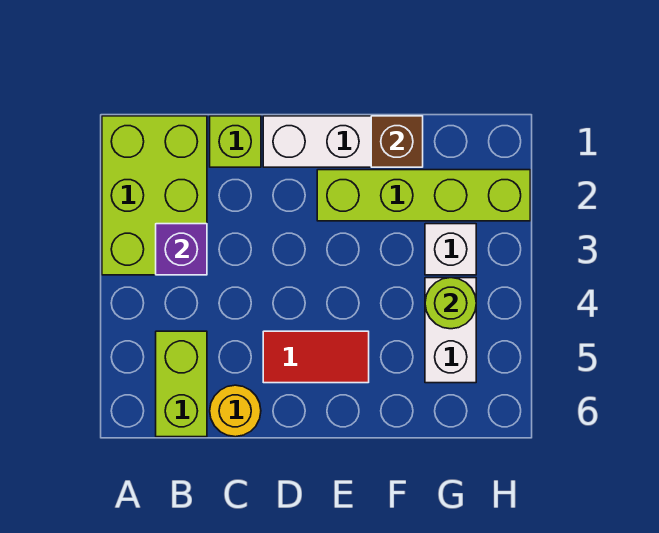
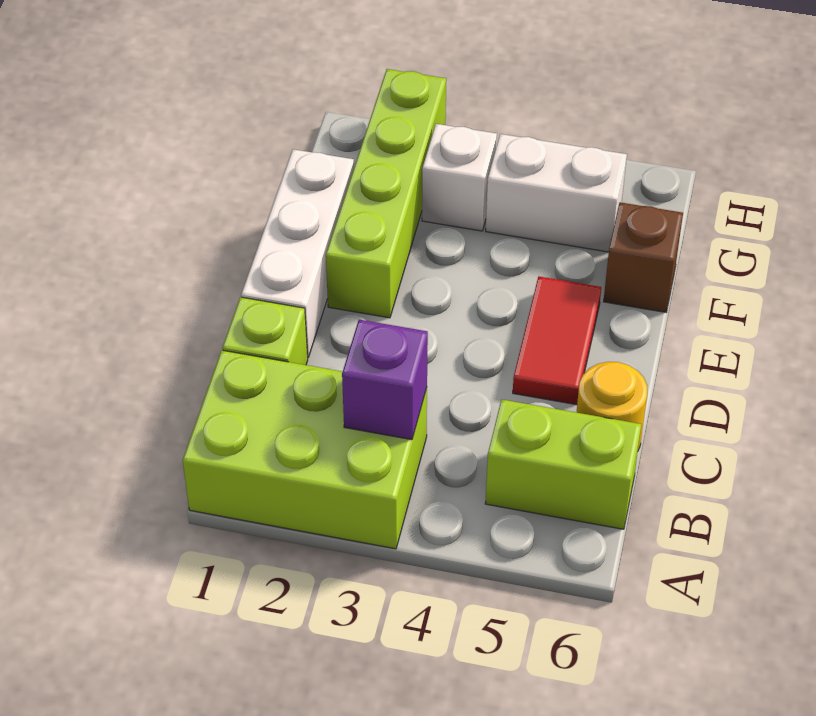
brown brick F1 level 2 -> brown brick F6 level 1
lime round brick G4 level 2 -> none

